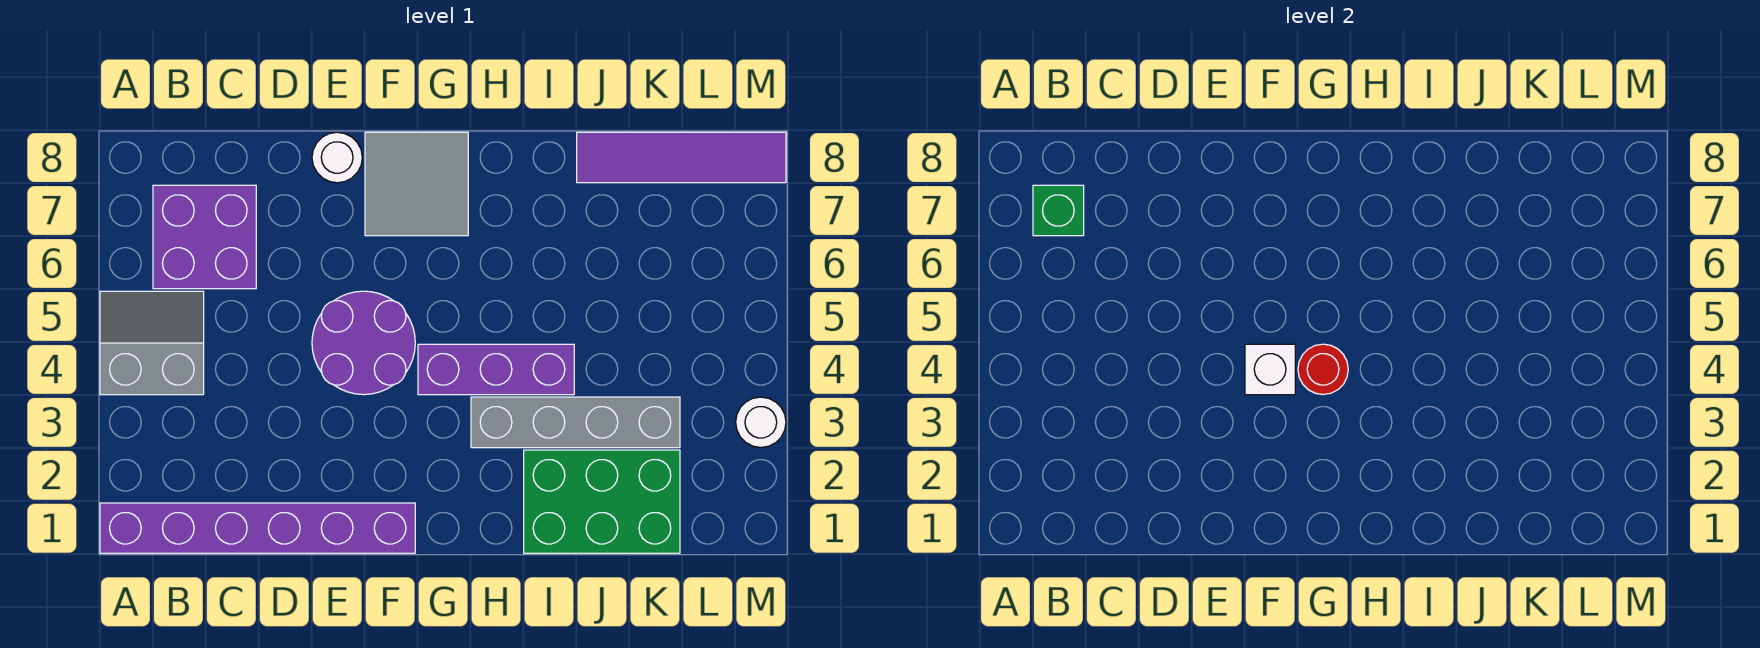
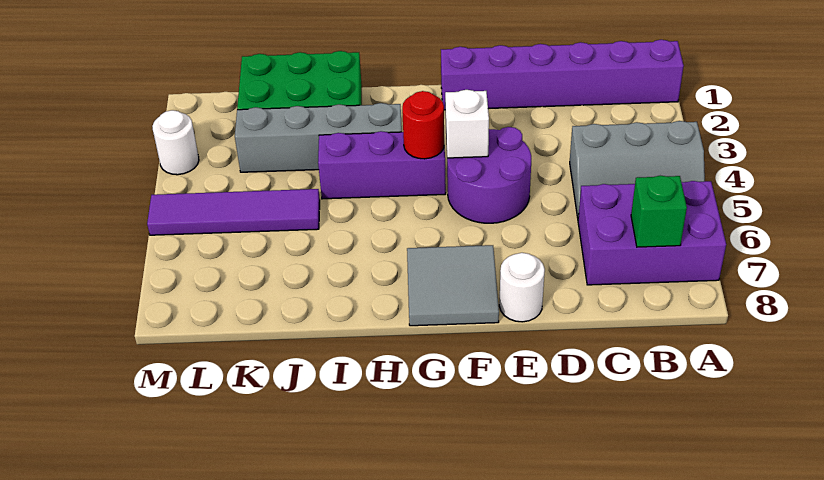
grey slope A4:B5 level 1 top 4 -> grey slope A4:C5 level 1 top 4
purple brick B6:C7 level 1 -> purple brick A6:C7 level 1
purple tile J8:M8 level 1 -> purple tile J5:M5 level 1

